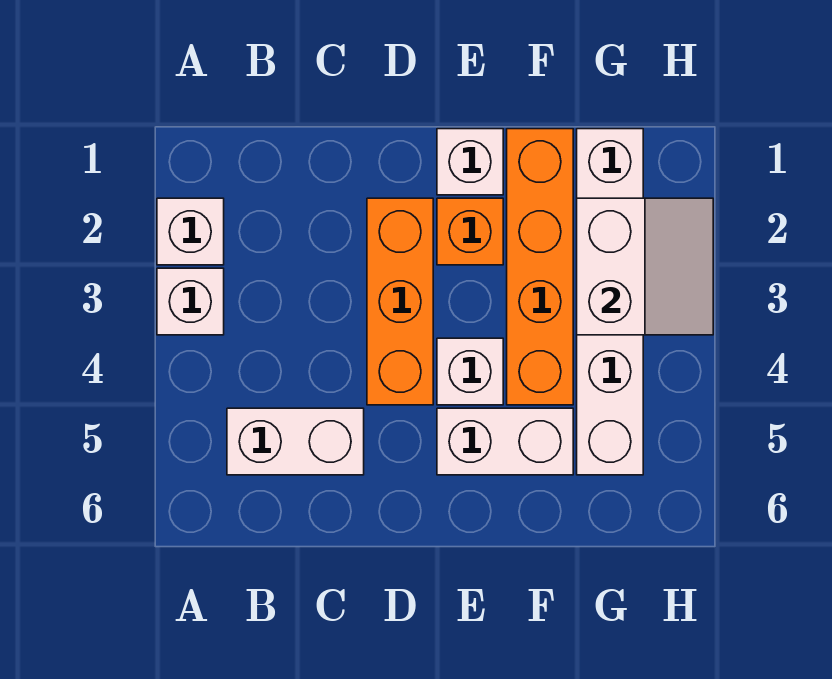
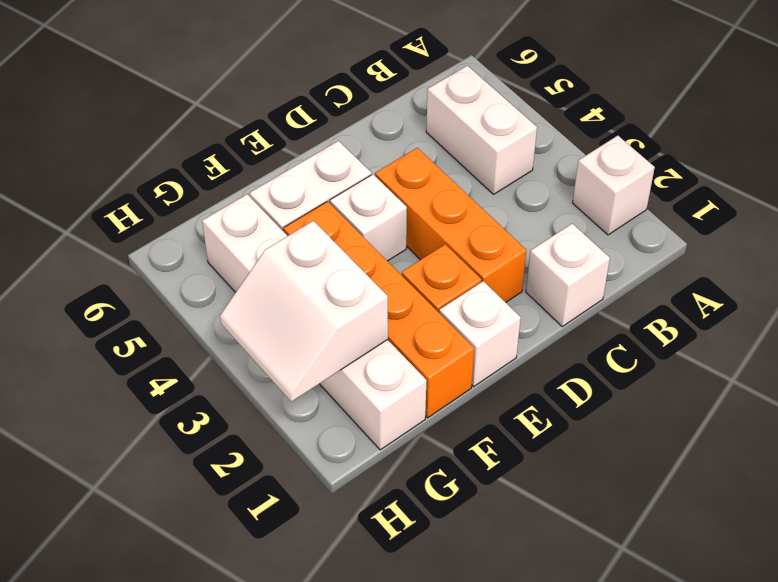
white brick A3 level 1 -> white brick C1 level 1
white brick B5:C5 level 1 -> white brick B4:B5 level 1

